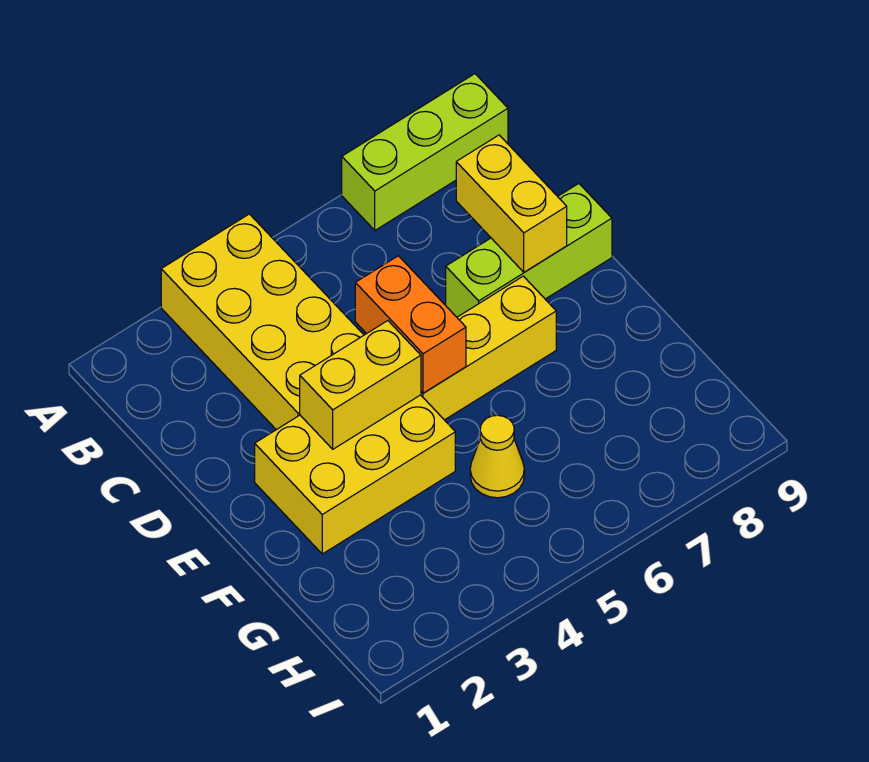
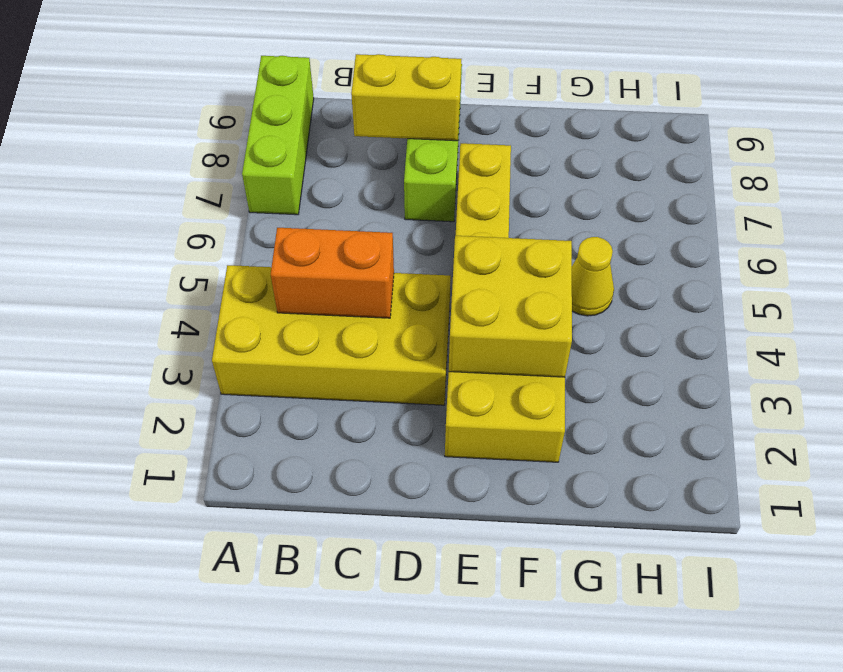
orange brick D5:E5 level 2 -> orange brick B4:C4 level 2
yellow brick E3:E4 level 2 -> yellow brick E3:F4 level 2

